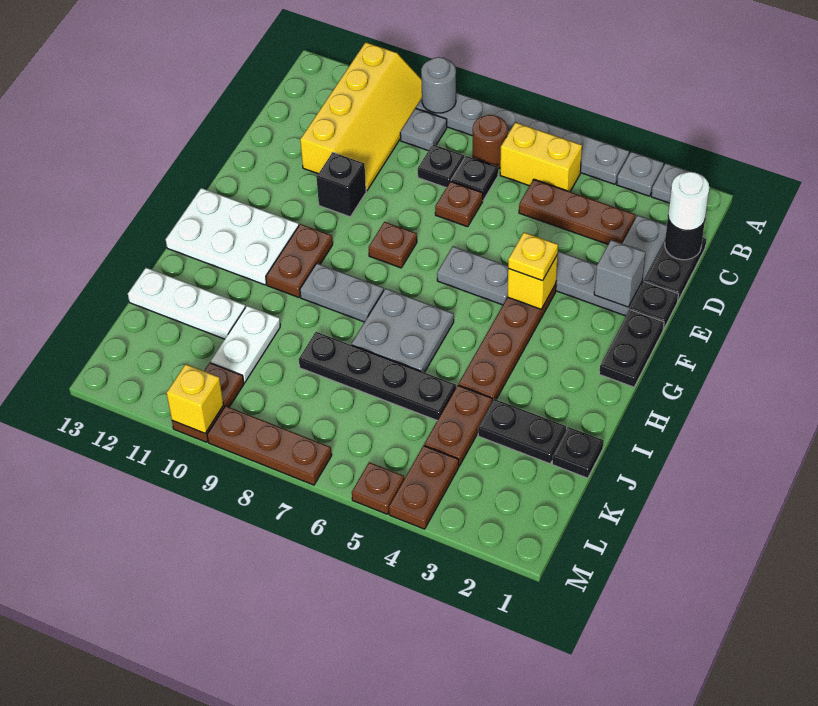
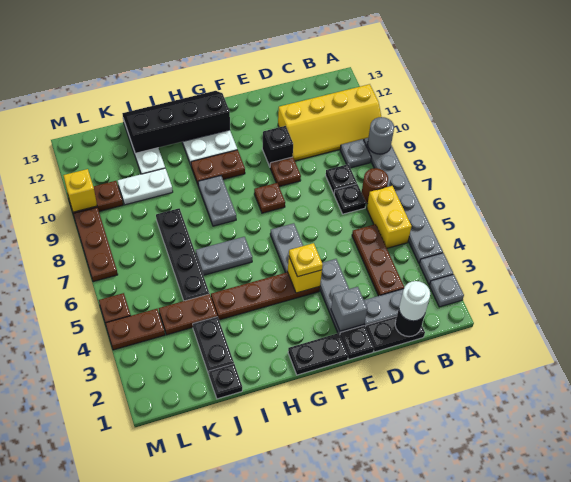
brown plate D7 level 1 -> brown plate E9 level 1
none -> black slope G12:J13 level 2 top 12
grey plate H6:I7 level 1 -> grey plate H6:I6 level 1

